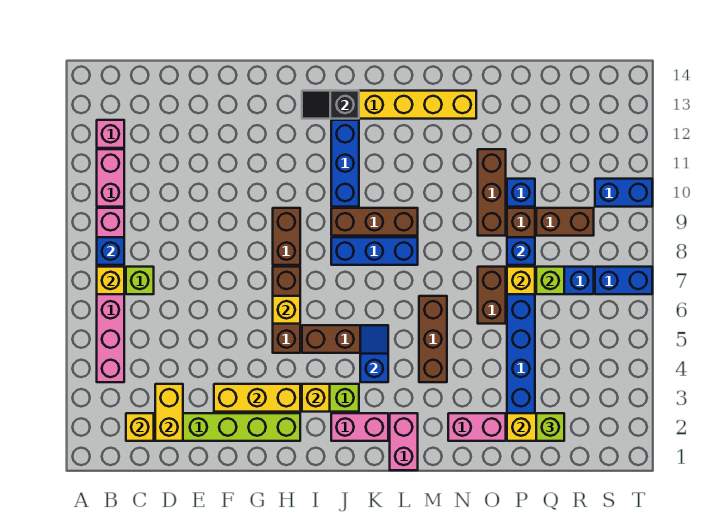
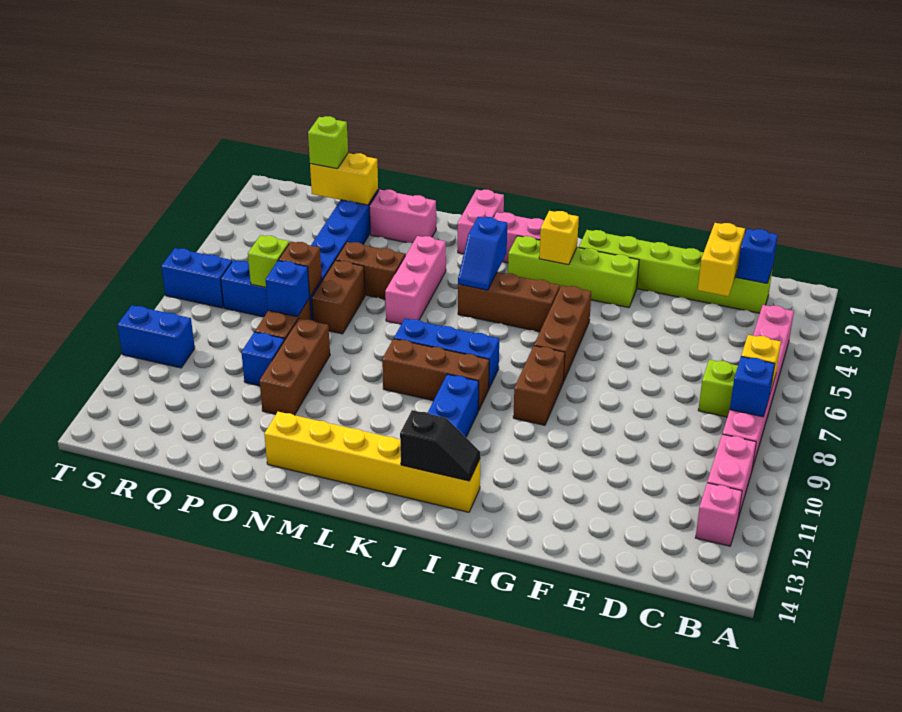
yellow brick C2 level 2 -> blue brick C2 level 2
yellow brick F3:H3 level 2 -> none
yellow brick H6 level 2 -> none
brown brick M4:M6 level 1 -> pink brick M4:M6 level 1
yellow brick P7 level 2 -> brown brick P7 level 2
brown brick Q9:R9 level 1 -> brown brick N5:O5 level 1

